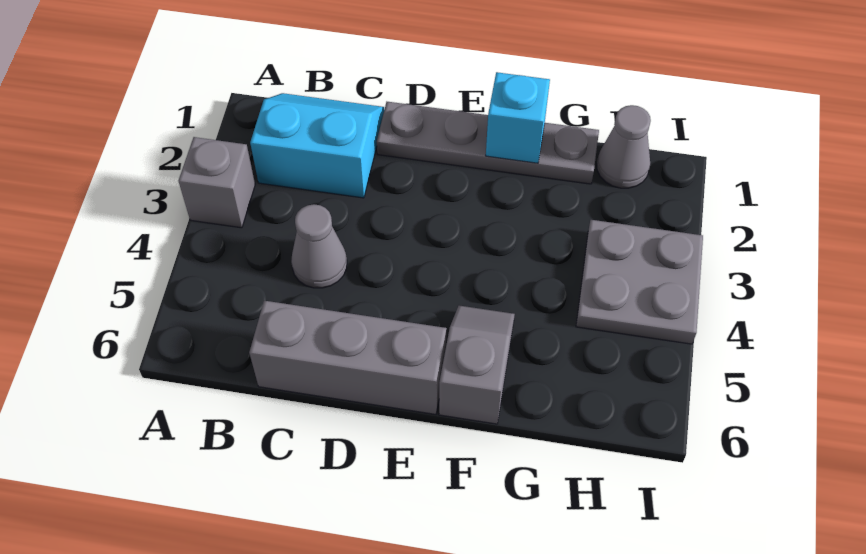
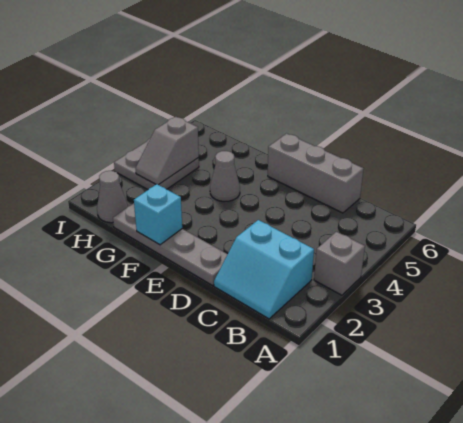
grey cone C4 level 1 -> grey cone F4 level 1
grey slope F5:F6 level 1 top 6 -> grey slope H3:H4 level 2 top 4

